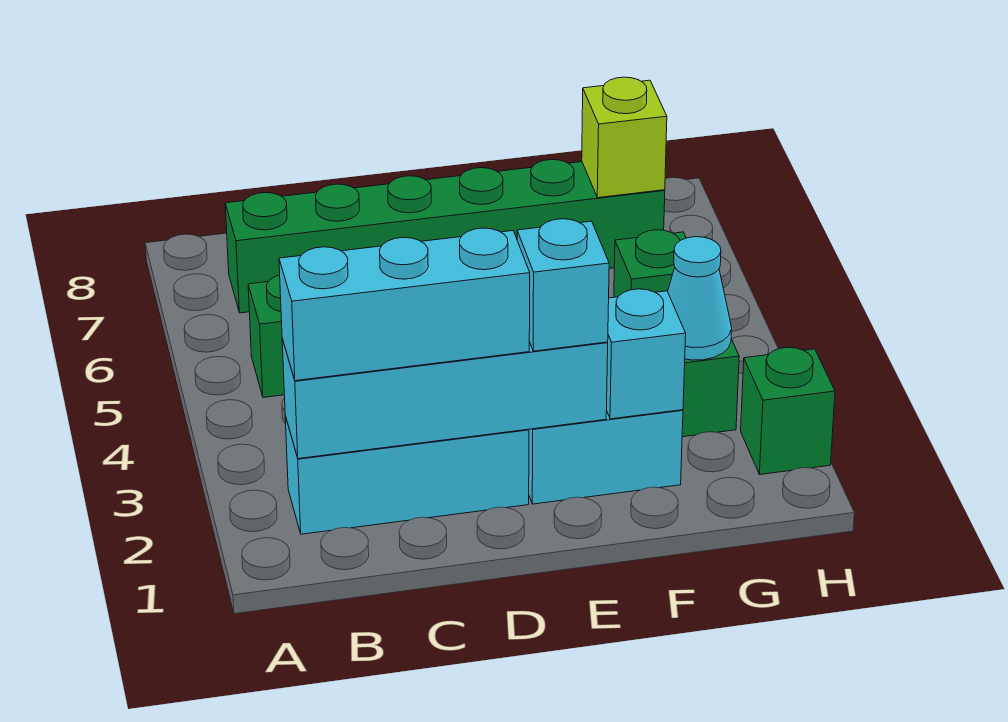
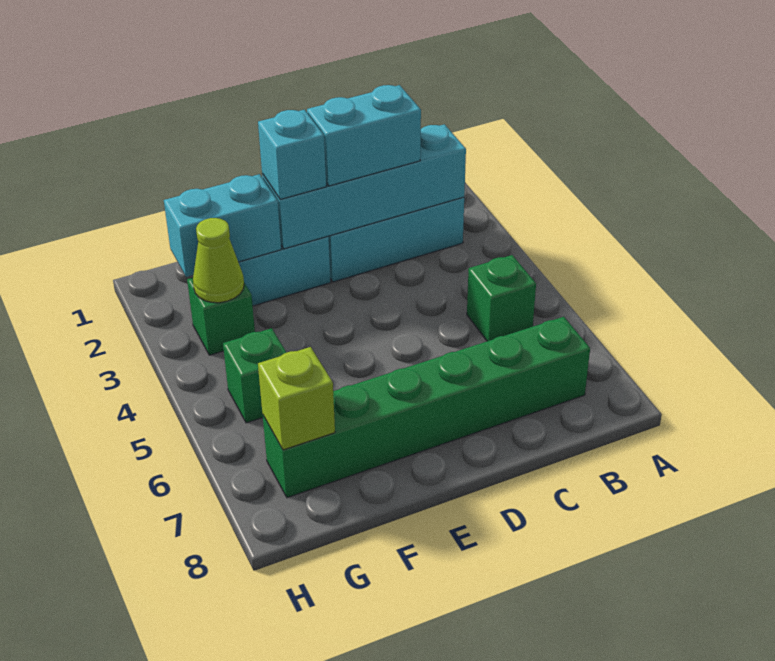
cyan brick B2:D2 level 3 -> cyan brick C2:D2 level 3
cyan brick F2 level 2 -> cyan brick F2:G2 level 2
cyan cone G3 level 2 -> lime cone G3 level 2
green brick H2 level 1 -> none

